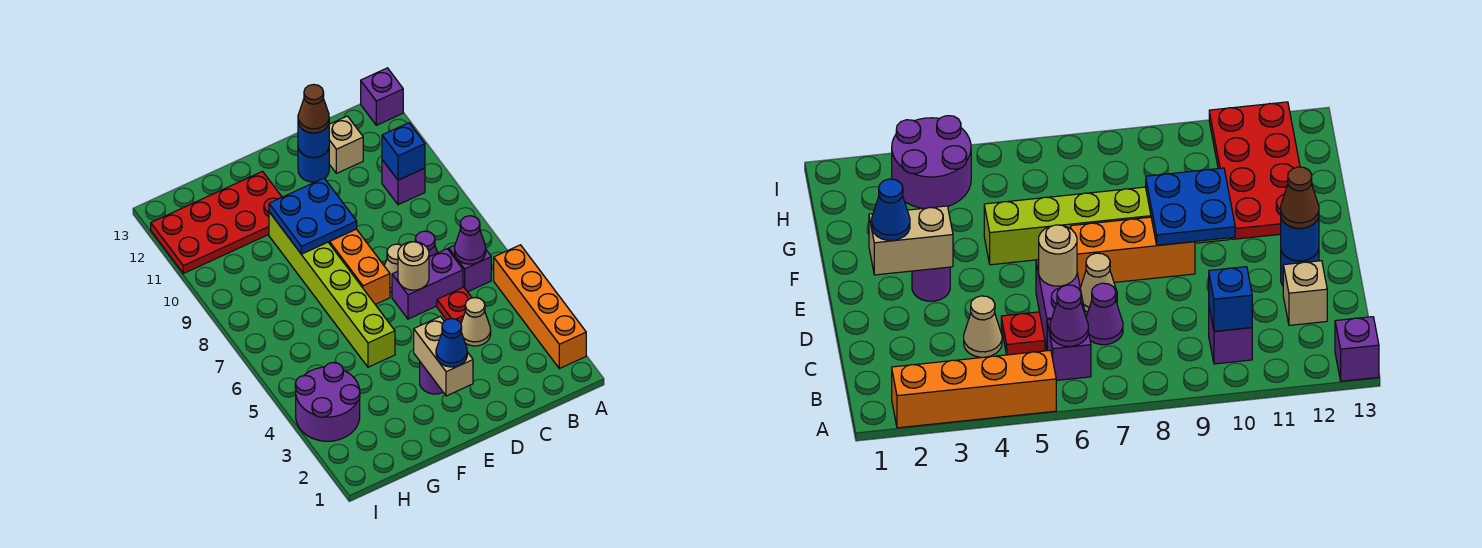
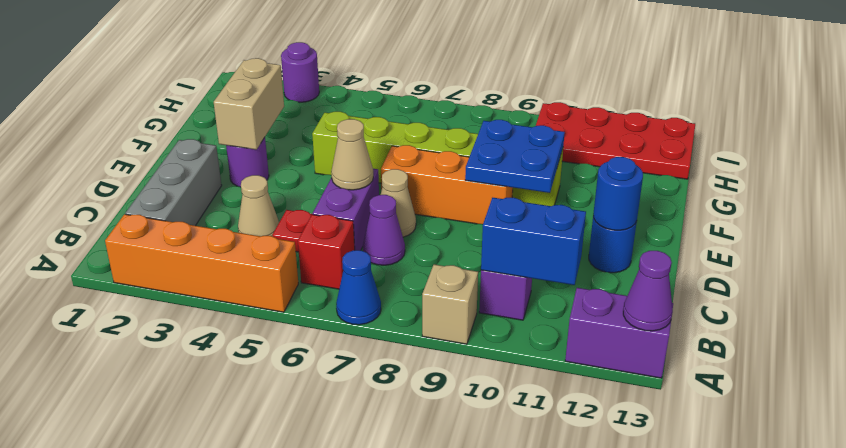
purple brick A13 level 1 -> purple brick A12:A13 level 1
none -> grey brick B2:D2 level 1
purple brick B6 level 1 -> red brick B6 level 1
purple cone B6 level 2 -> purple cone A13 level 2
blue brick B10 level 2 -> blue brick B10:B11 level 2
tan brick C12 level 1 -> tan brick A9 level 1
tan round brick D6 level 2 -> tan cone D6 level 2
brown cone D12 level 3 -> none
tan brick E2:E3 level 2 -> tan brick E3:F3 level 2
blue cone E2 level 3 -> blue cone A7 level 1
red plate F11:I12 level 1 -> red plate H10:I13 level 1
purple round brick H3:I4 level 1 -> purple round brick I3 level 1

